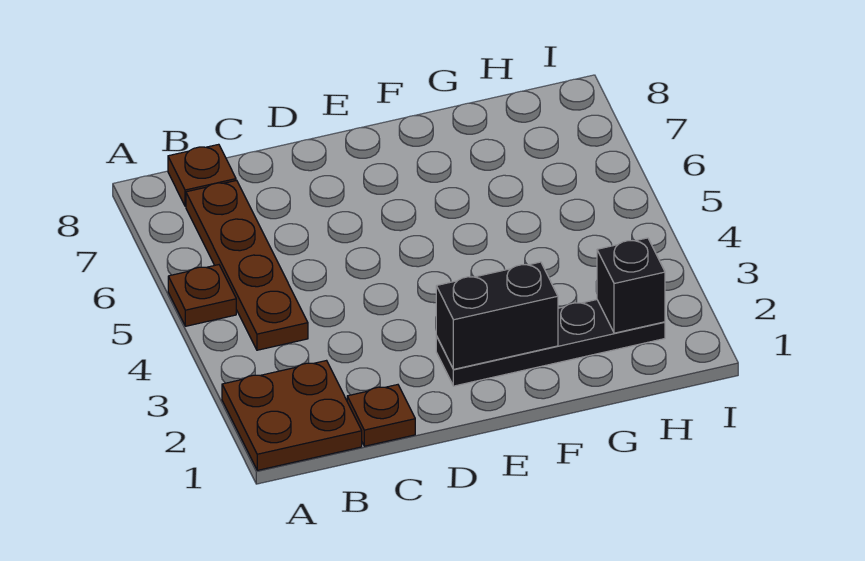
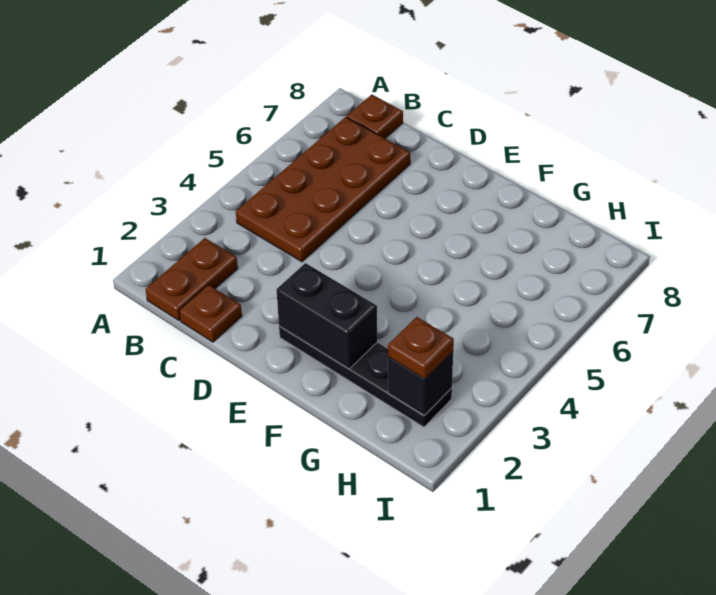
brown plate A1:B2 level 1 -> brown plate B1:B2 level 1
brown plate A5 level 1 -> brown plate H2 level 3
brown plate B4:B7 level 1 -> brown plate B4:C7 level 1

